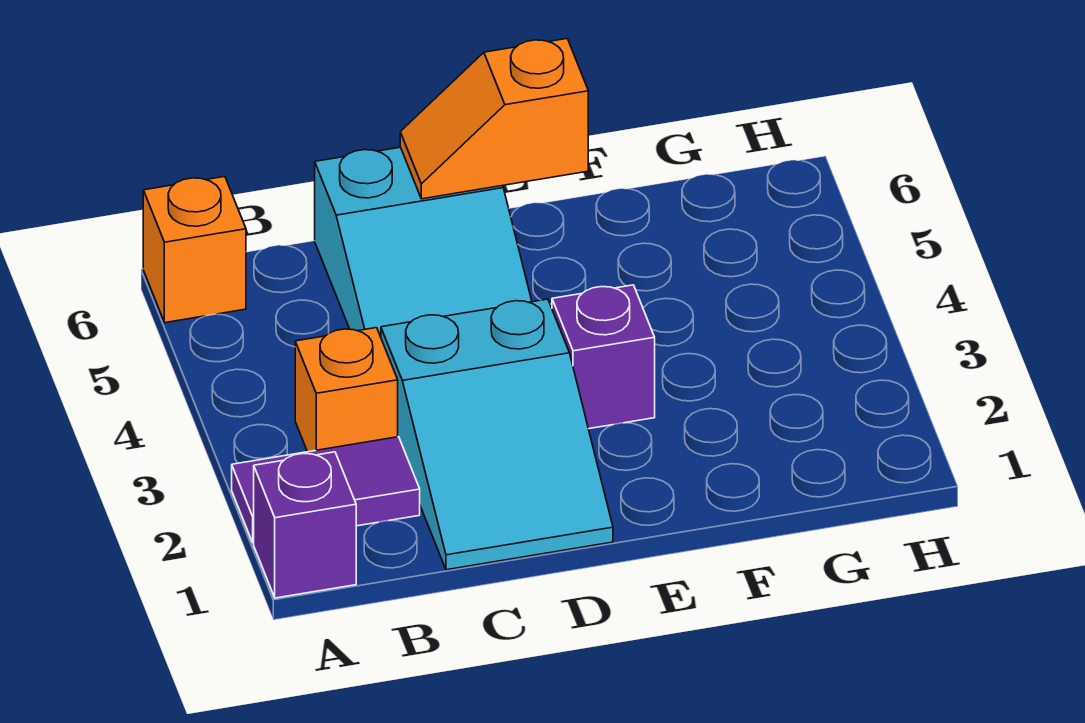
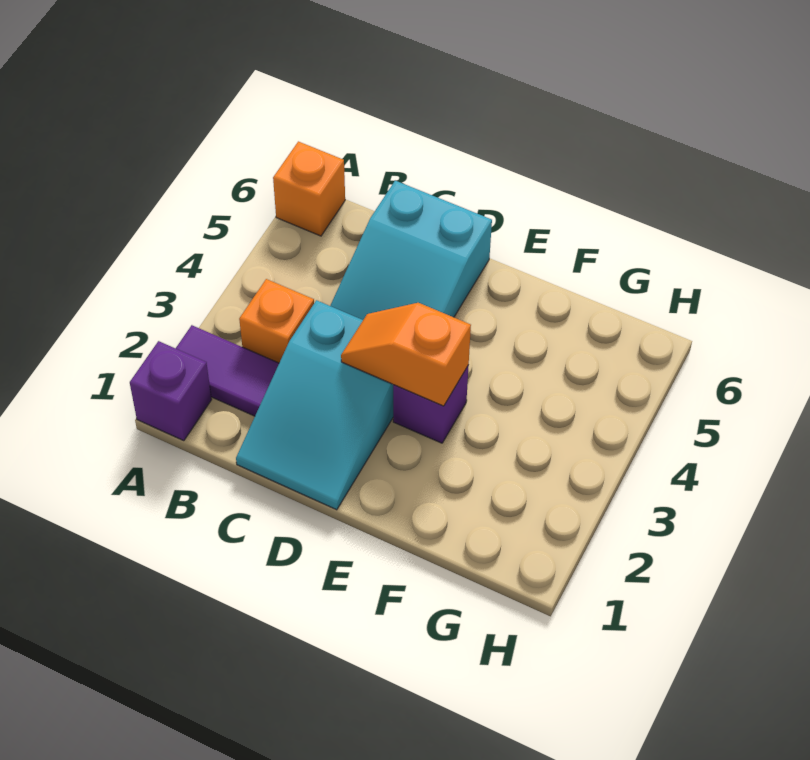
orange slope D6:E6 level 2 top E -> orange slope D3:E3 level 2 top E

